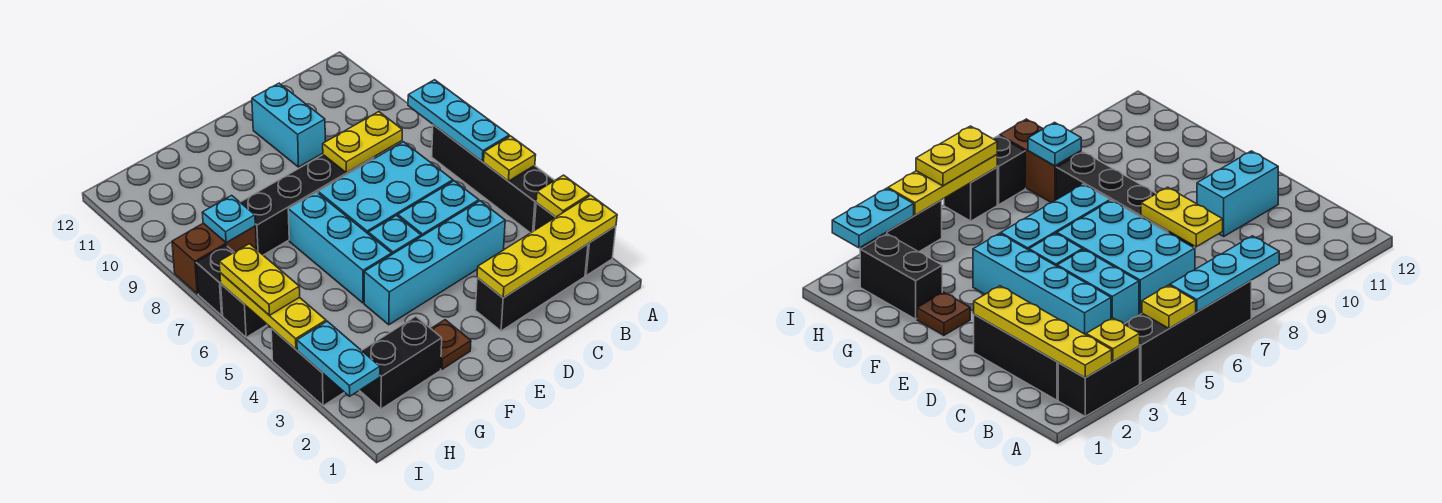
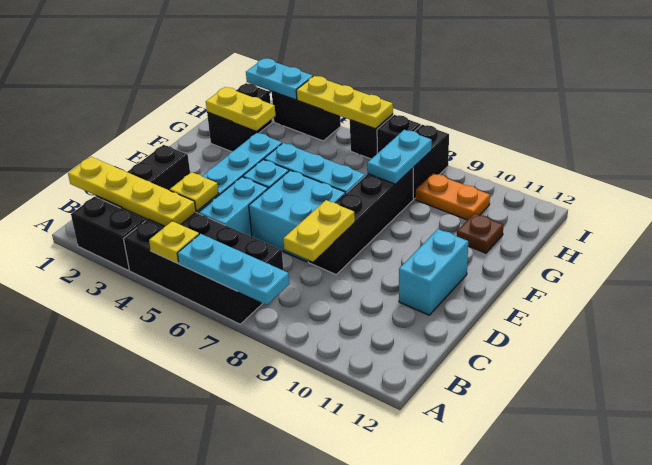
yellow plate A2:D2 level 2 -> yellow plate B1:B4 level 2
yellow plate A3 level 2 -> yellow plate C4 level 2
black brick A4:A7 level 1 -> black brick A4:B7 level 1
cyan brick C6:E7 level 1 -> cyan brick D6:E7 level 1
cyan brick D10:D11 level 1 -> cyan brick D11:E11 level 1
brown plate F2 level 1 -> brown plate G11 level 1
brown brick H8:I8 level 1 -> black brick H8:I8 level 1
cyan plate H8 level 2 -> cyan plate G8:H8 level 2
none -> orange plate H9:H10 level 1
yellow plate I5:I6 level 3 -> yellow plate G2:G3 level 2

